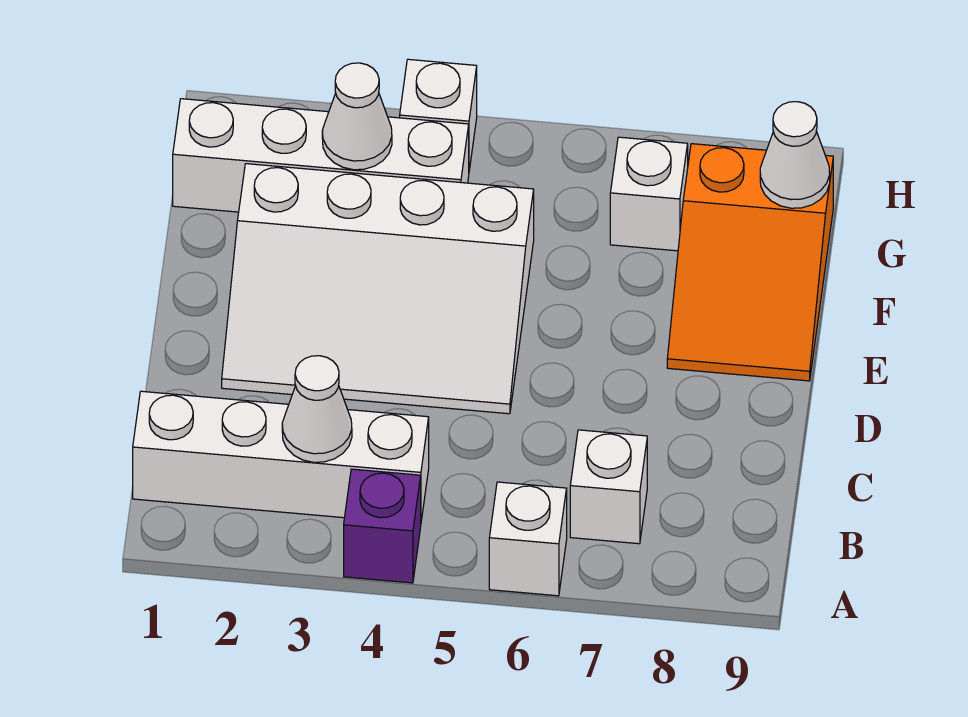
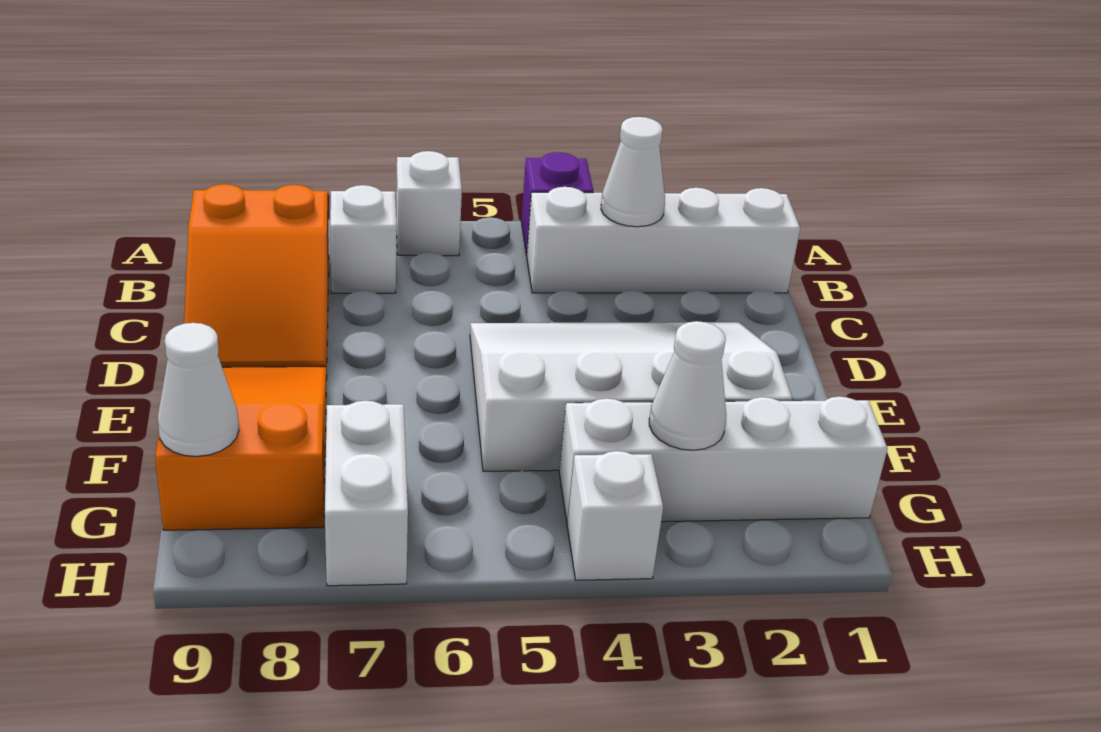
none -> orange slope B8:D9 level 1 top B
white brick G7 level 1 -> white brick G7:H7 level 1

